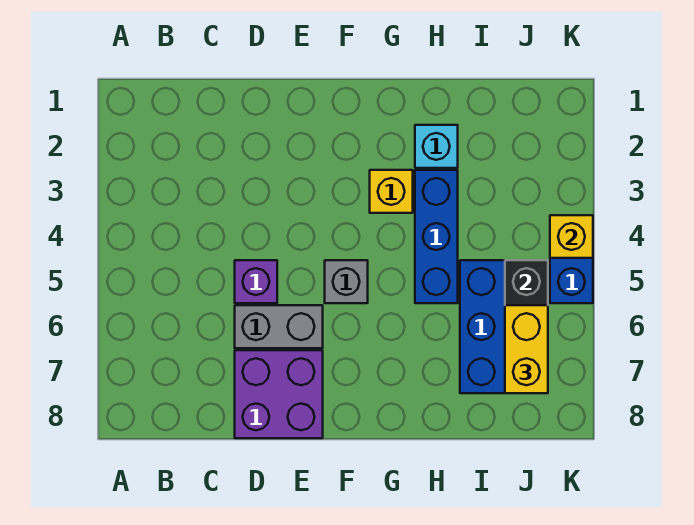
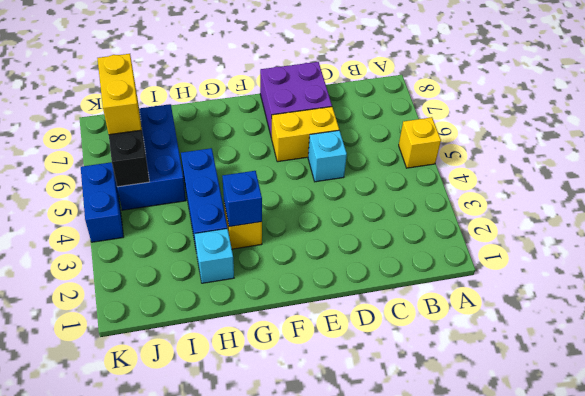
purple brick D5 level 1 -> cyan brick D5 level 1
grey brick D6:E6 level 1 -> yellow brick D6:E6 level 1
grey brick F5 level 1 -> none
none -> blue brick G3 level 2
yellow brick K4 level 2 -> yellow brick A5 level 1

